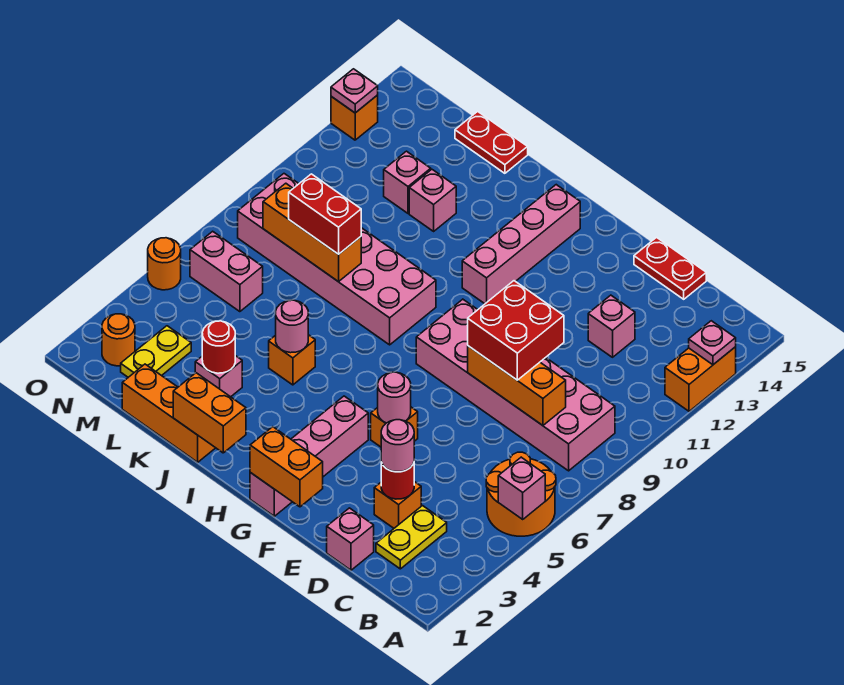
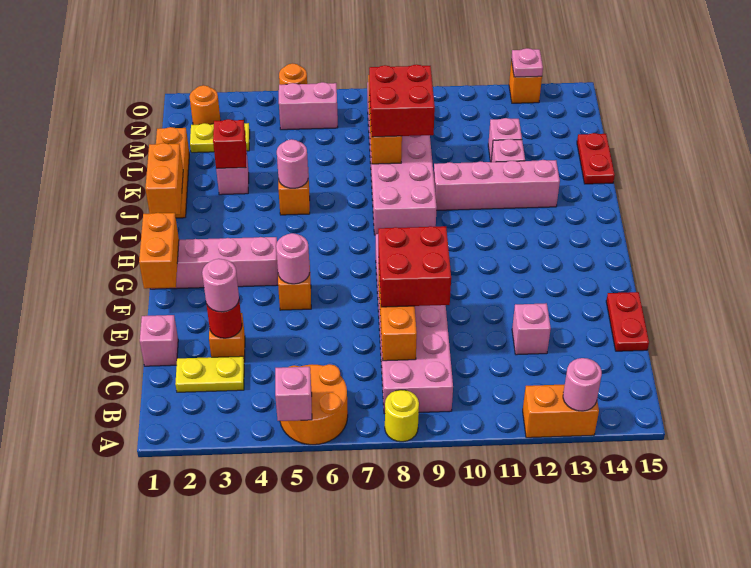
none -> yellow round brick A8 level 1
pink plate A13 level 2 -> pink round brick A13 level 2
pink brick H11:H14 level 1 -> pink brick J10:J13 level 1
red round brick K3 level 2 -> red brick K3 level 2
red brick K8:L8 level 3 -> red brick K8:L9 level 3
pink brick M6:N6 level 1 -> pink brick N5:N6 level 1

